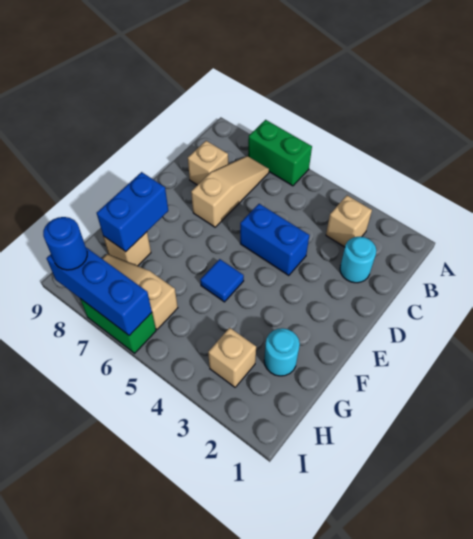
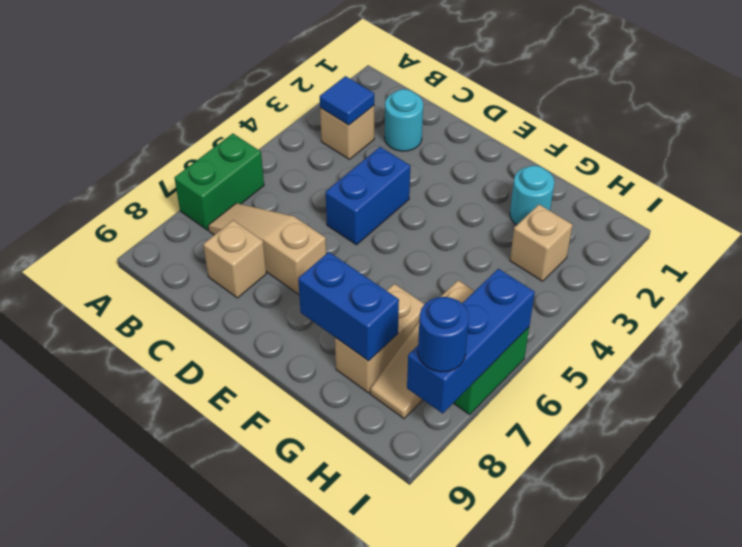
blue tile F5 level 1 -> blue tile B3 level 2
tan brick G8 level 1 -> tan brick G7:G8 level 1

